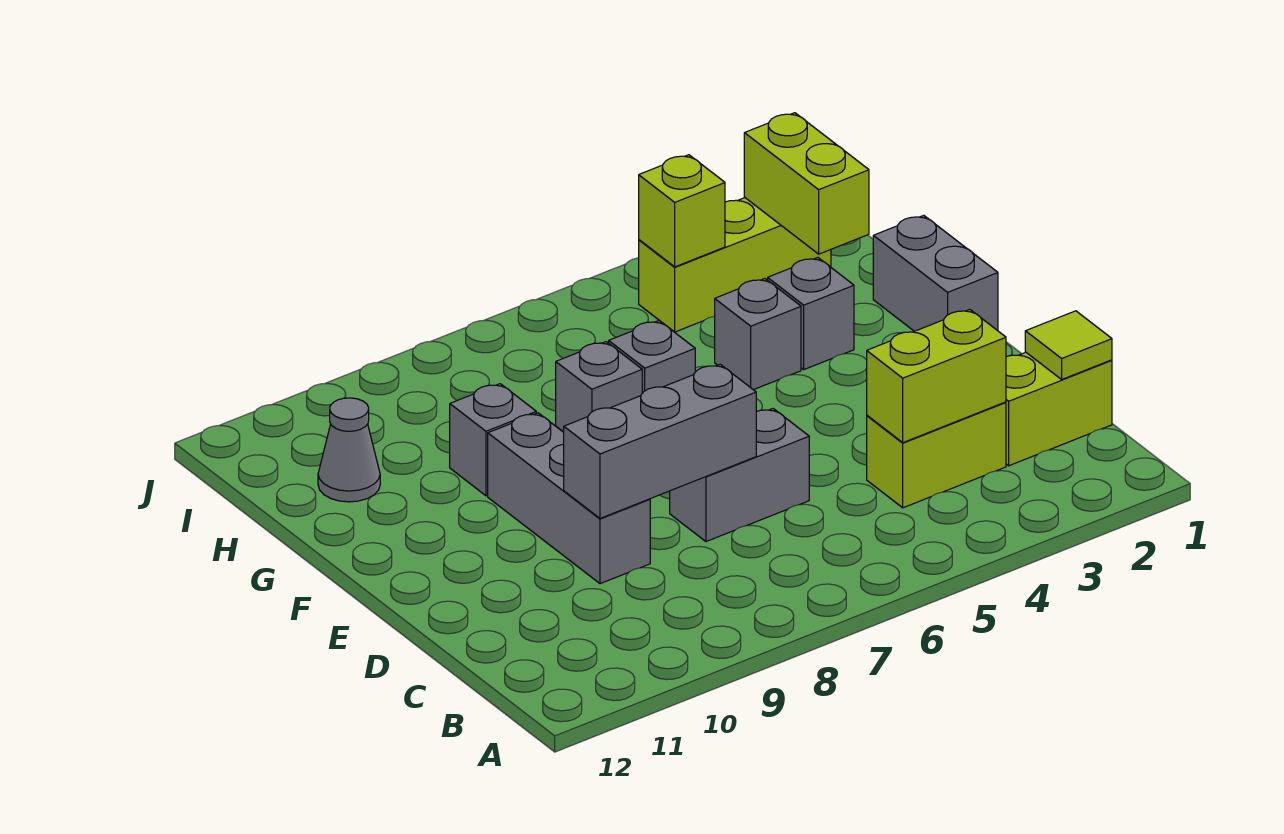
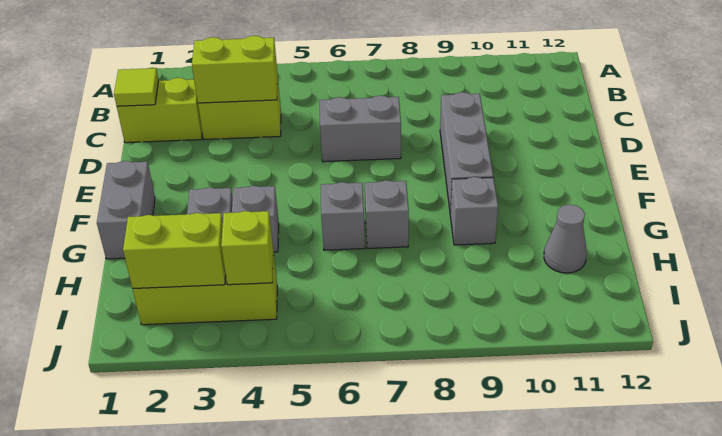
grey brick D7:D9 level 2 -> none
lime brick H2:I2 level 2 -> lime brick I2:I3 level 2

